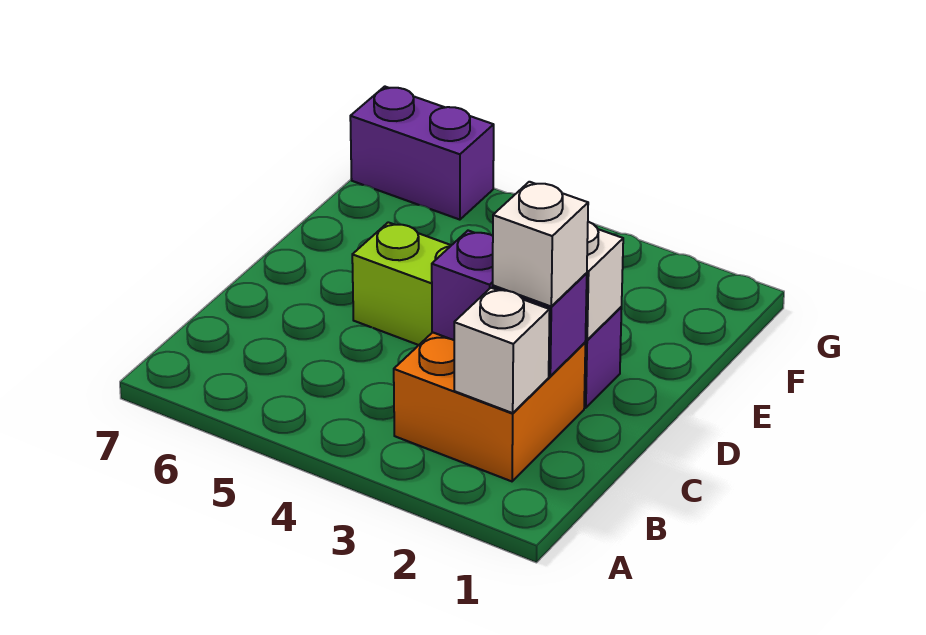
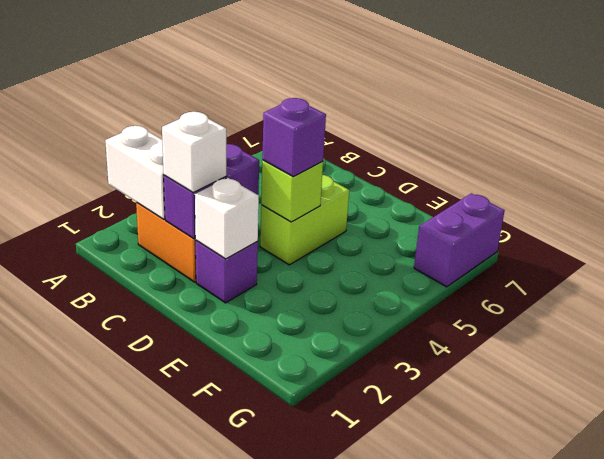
white brick B2 level 2 -> white brick A2:B2 level 2
none -> lime brick D4 level 2
none -> purple brick D4 level 3

